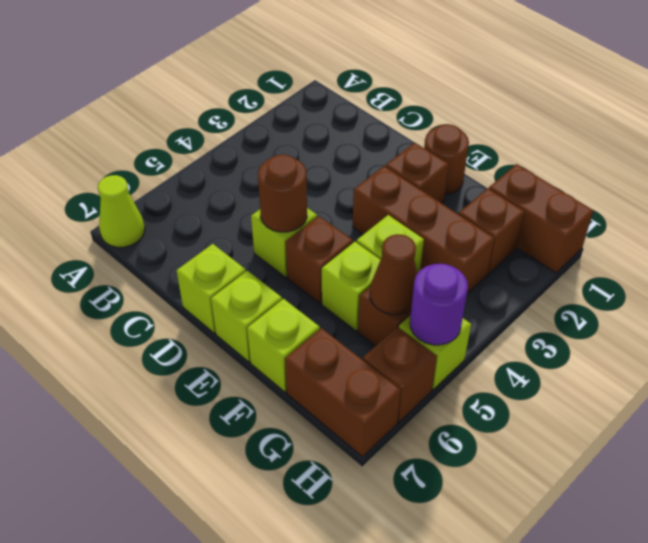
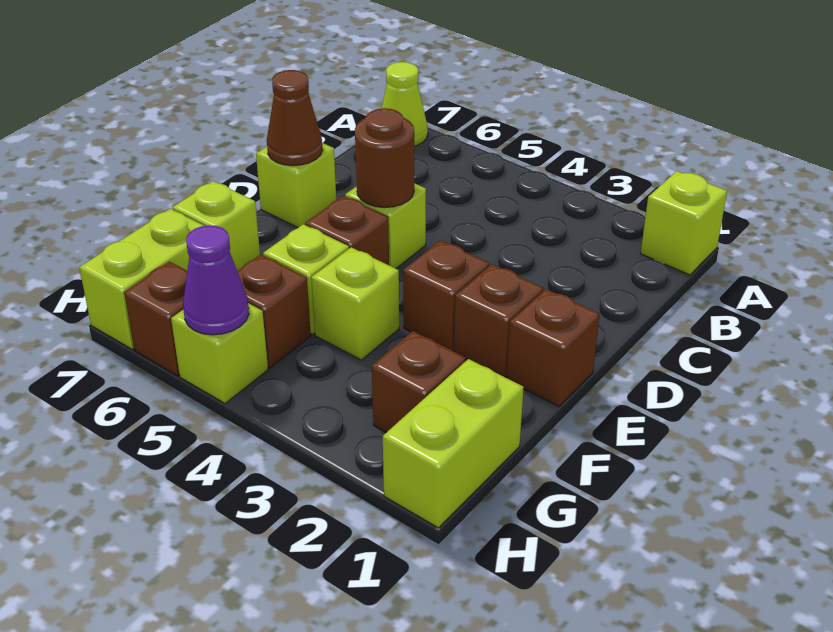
brown round brick E1 level 1 -> brown brick E1 level 1
brown brick E3:G3 level 1 -> brown brick E3 level 1
lime brick E7 level 1 -> lime brick A1 level 1
brown brick G1:H1 level 1 -> lime brick G1:H1 level 1
brown cone G5 level 2 -> brown cone D7 level 2
brown brick G7:H7 level 1 -> lime brick G7:H7 level 1
purple round brick H5 level 2 -> purple cone H5 level 2

